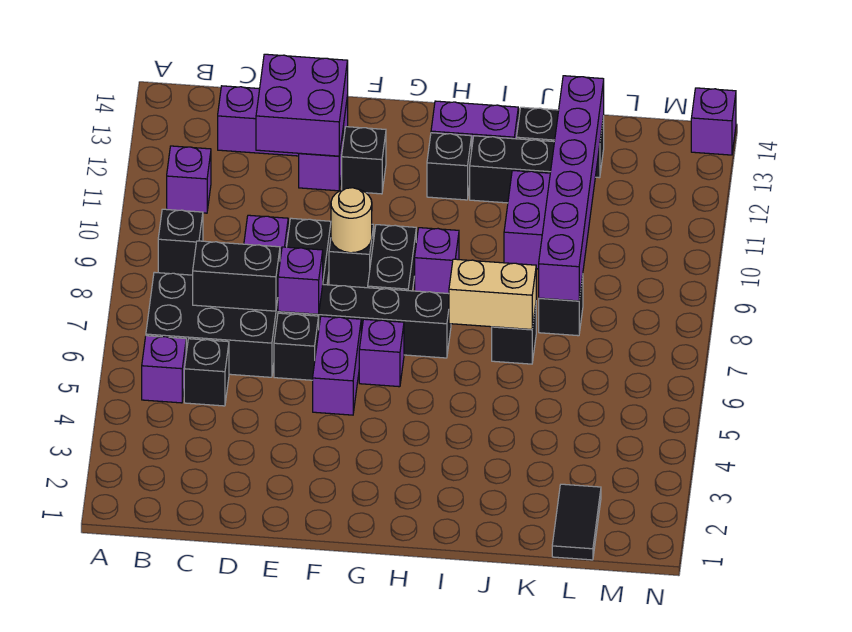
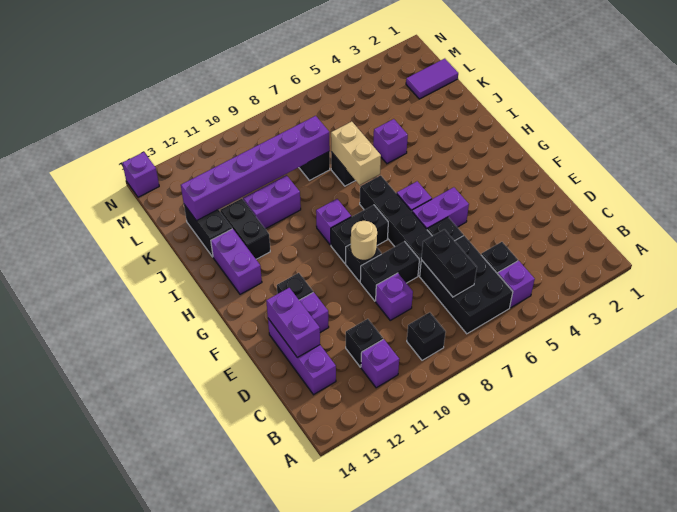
purple brick D12:E13 level 2 -> purple brick D13:E13 level 2
purple brick E7 level 2 -> purple brick J5 level 1
black brick H12 level 1 -> black brick C11 level 1
black tile L1:L2 level 1 -> purple tile L1:L2 level 1

